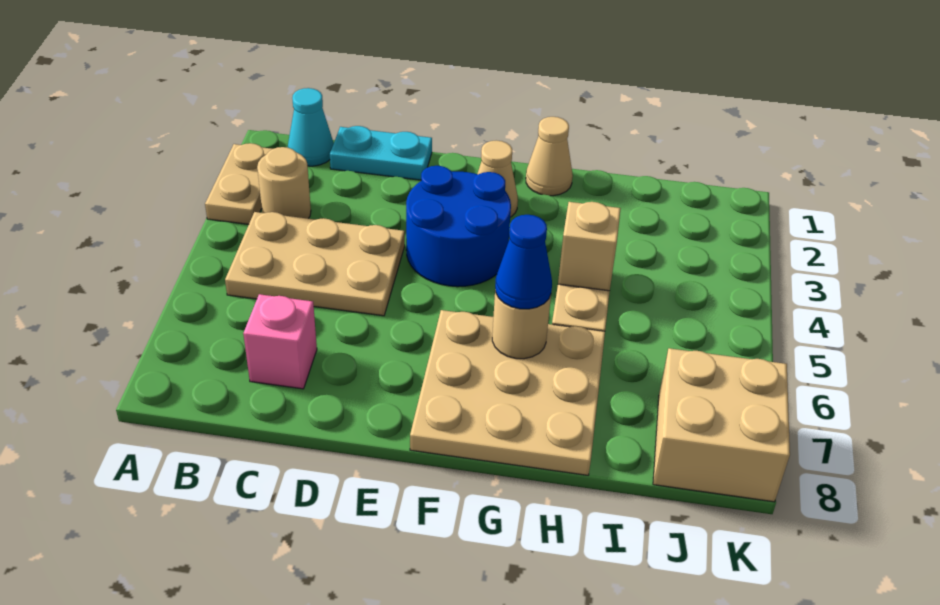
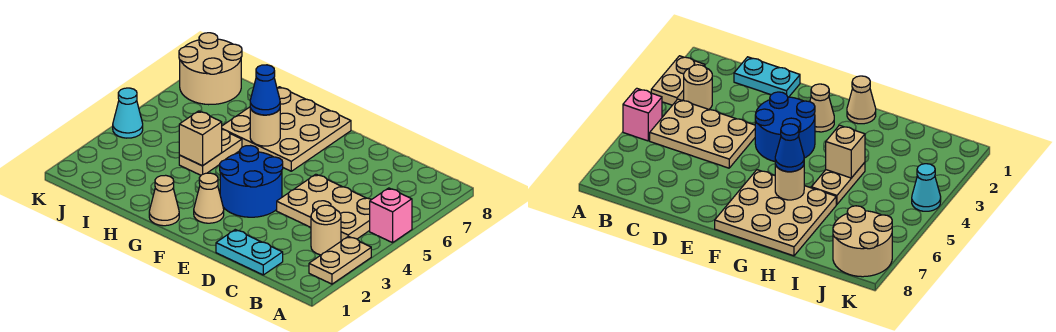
cyan cone B1 level 1 -> cyan cone K4 level 1
pink brick C7 level 1 -> pink brick A5 level 1
tan brick J7:K8 level 1 -> tan round brick J7:K8 level 1

